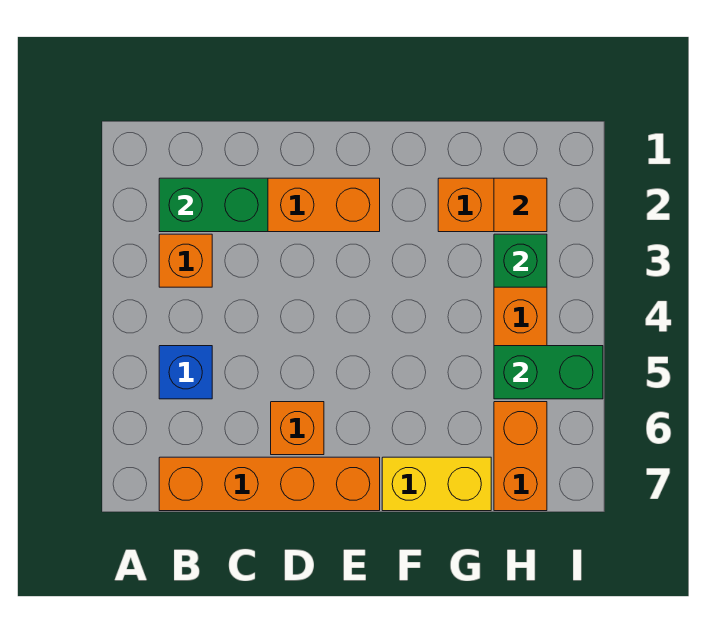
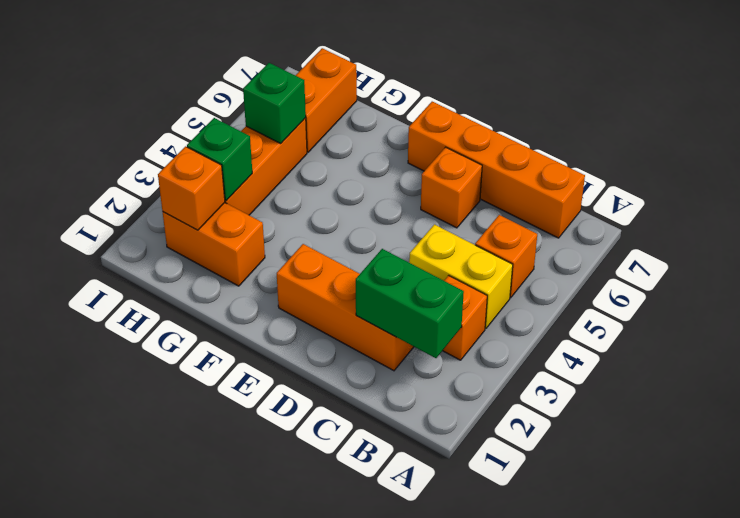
blue brick B5 level 1 -> orange brick B5 level 1
yellow brick F7:G7 level 1 -> yellow brick B4:C4 level 1
orange tile H2 level 2 -> orange brick H2 level 2
green brick H5:I5 level 2 -> green brick H5 level 2

